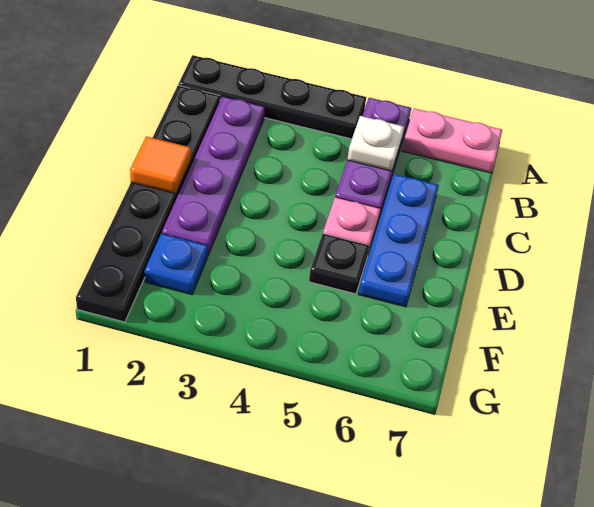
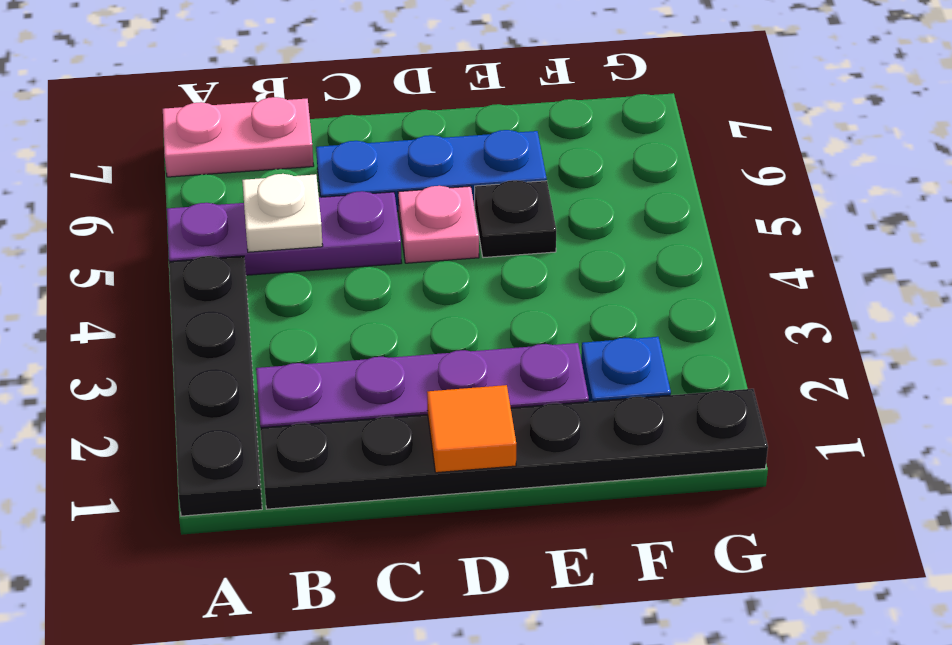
pink plate A6:A7 level 1 -> pink plate A7:B7 level 1

